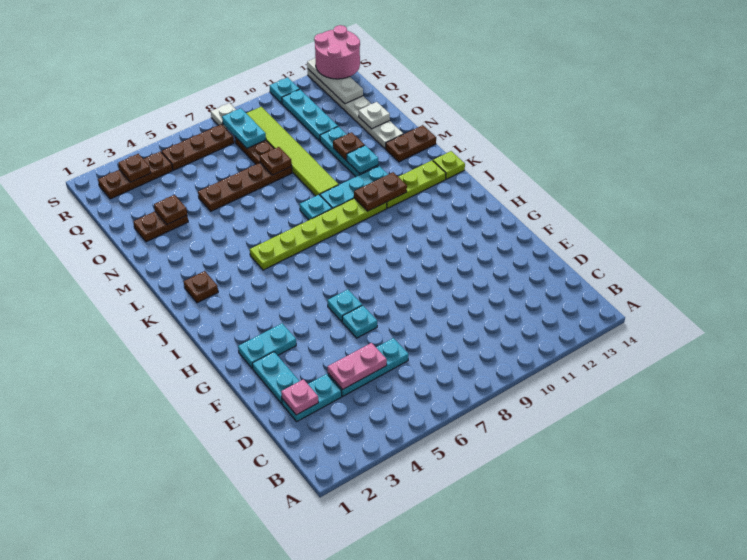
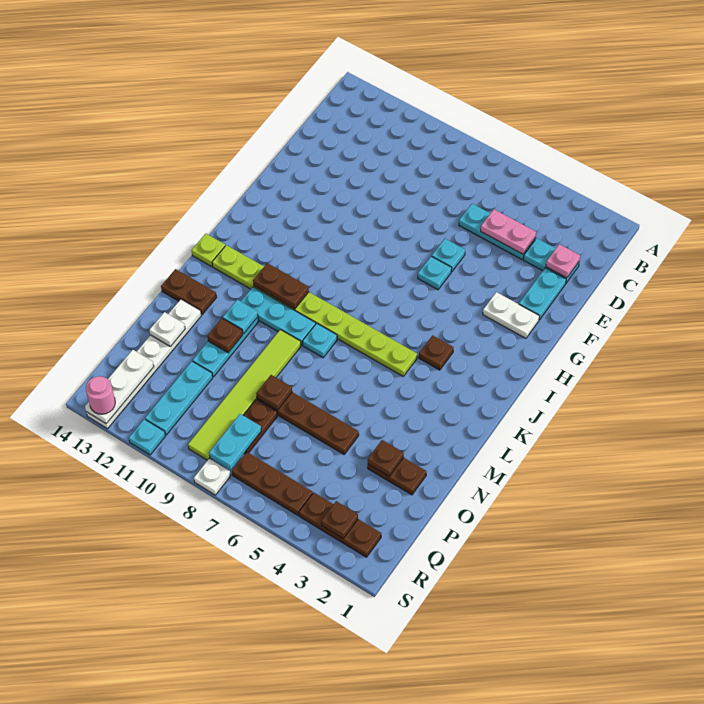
cyan plate G2:G3 level 1 -> white plate G2:G3 level 1
brown plate K2 level 1 -> brown plate J4 level 1
pink round brick R13:S14 level 3 -> pink round brick S13 level 3

